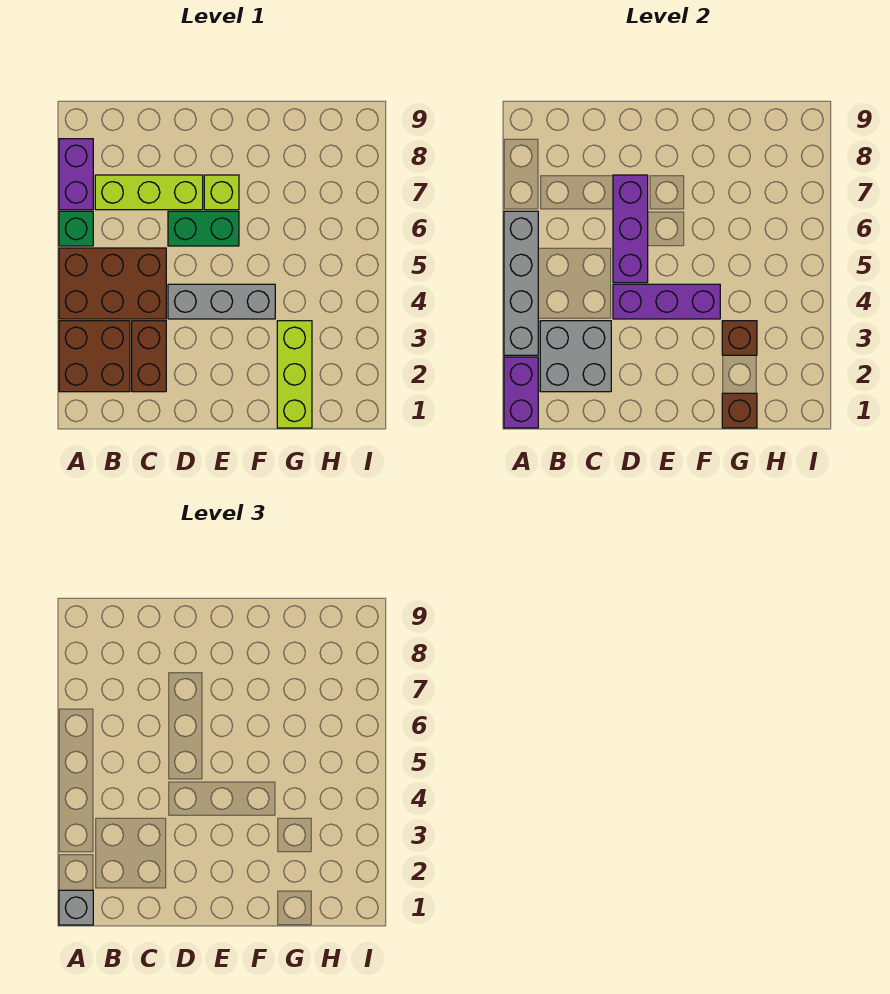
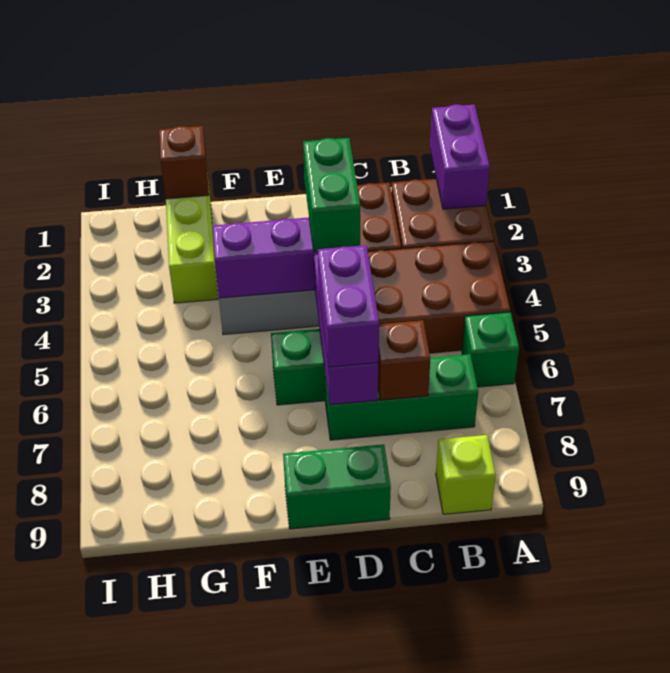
grey brick A1 level 3 -> none
grey brick A3:A6 level 2 -> none
purple brick A7:A8 level 1 -> purple brick D6:D7 level 3
grey brick B2:C3 level 2 -> none
lime brick B7:D7 level 1 -> green brick B7:D7 level 1
none -> green brick D3:D4 level 3
none -> green brick D9:E9 level 1
lime brick E7 level 1 -> lime brick B9 level 1
brown brick G3 level 2 -> brown brick C7 level 2

